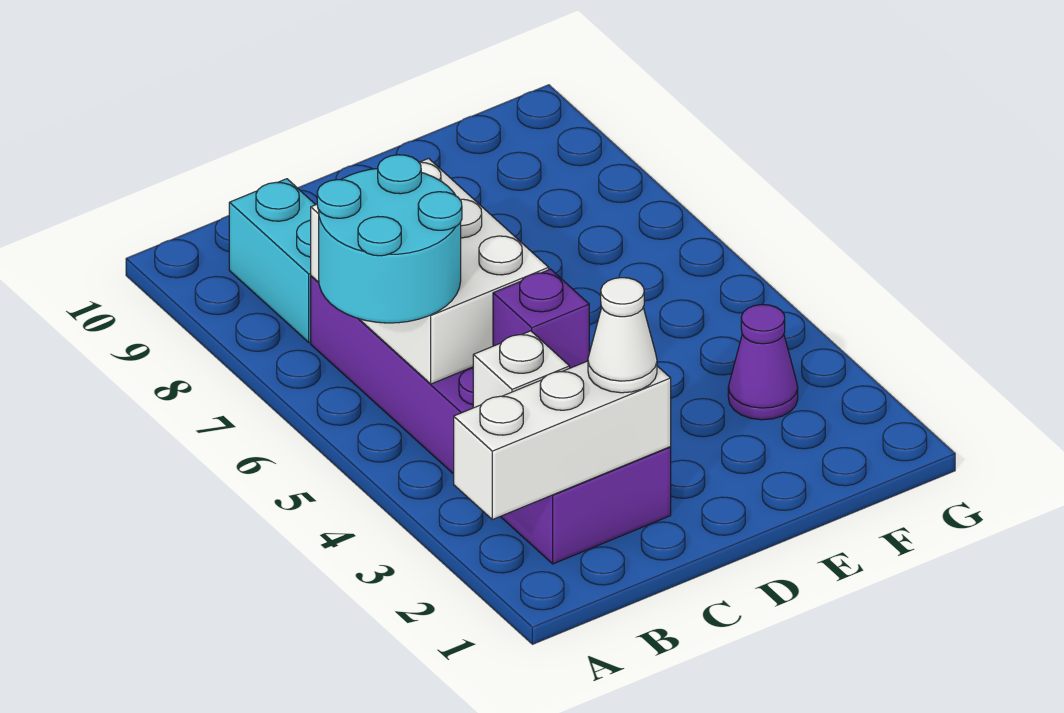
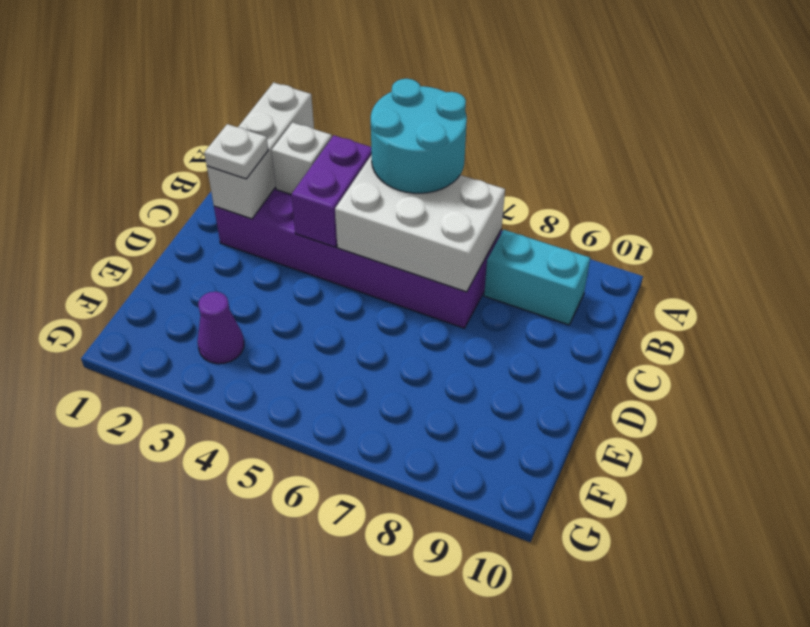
white cone C2 level 3 -> white plate C2 level 3
purple brick C4 level 2 -> purple brick B4:C4 level 2

